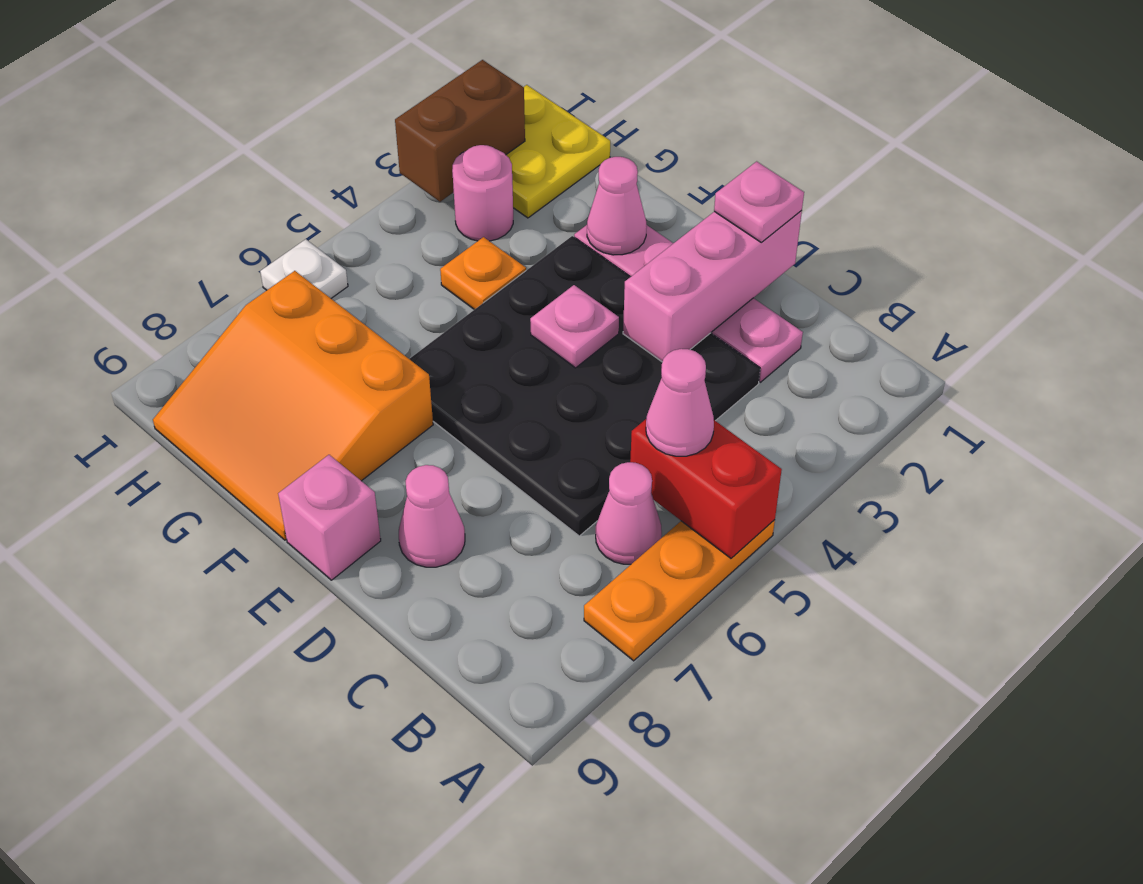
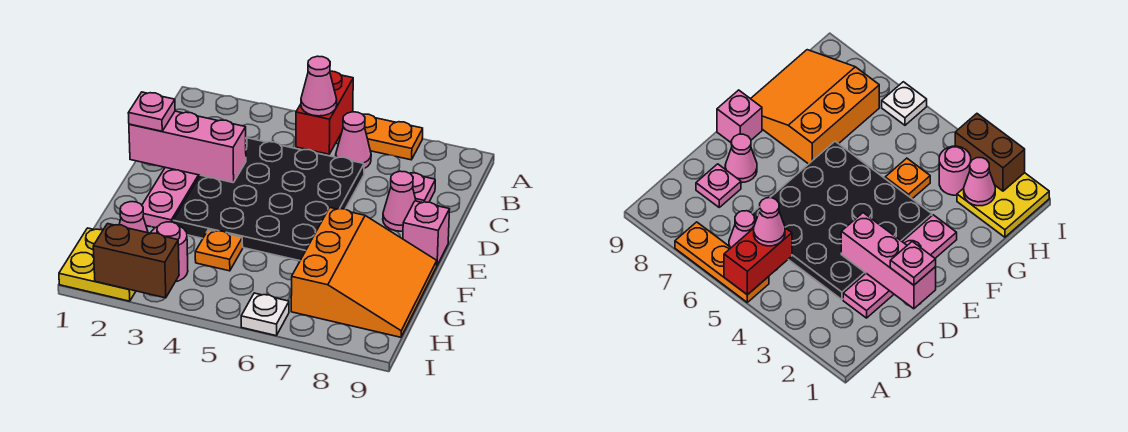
pink plate E4 level 2 -> pink plate C8 level 1
pink cone F2 level 2 -> pink cone H2 level 2

